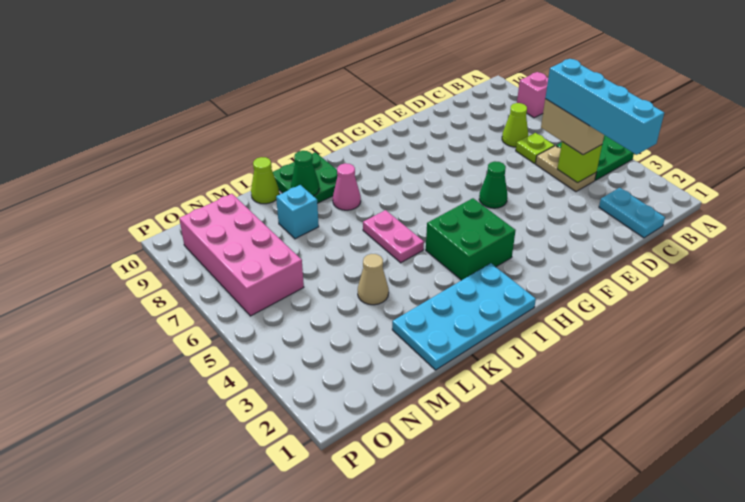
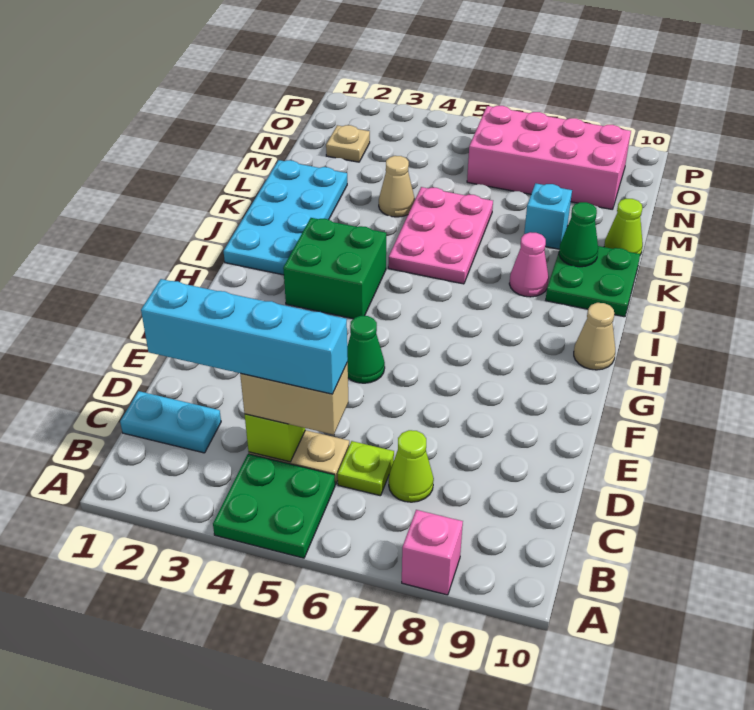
none -> tan cone H10 level 1
pink plate J5:J6 level 1 -> pink plate J5:L6 level 1
none -> tan plate N2 level 1

